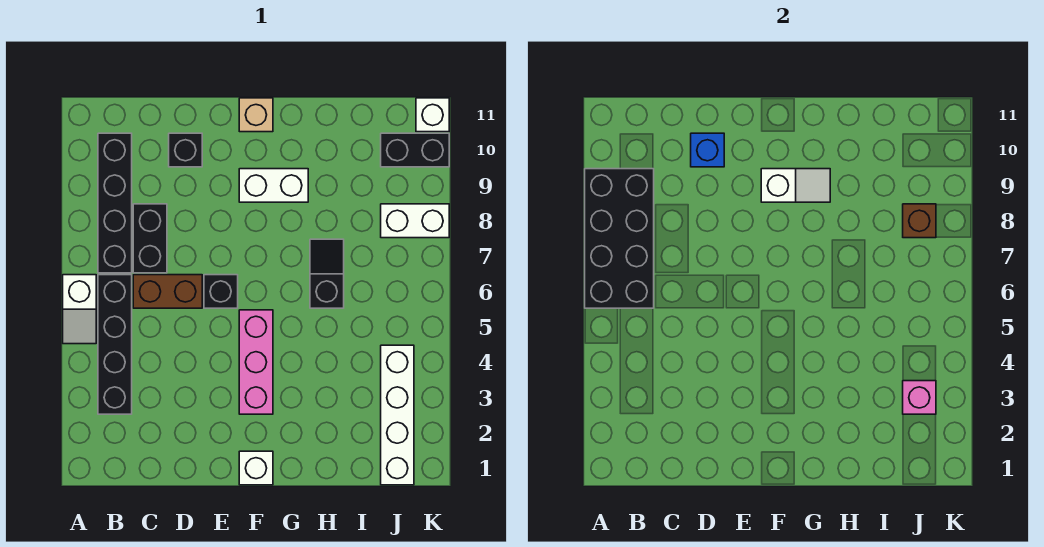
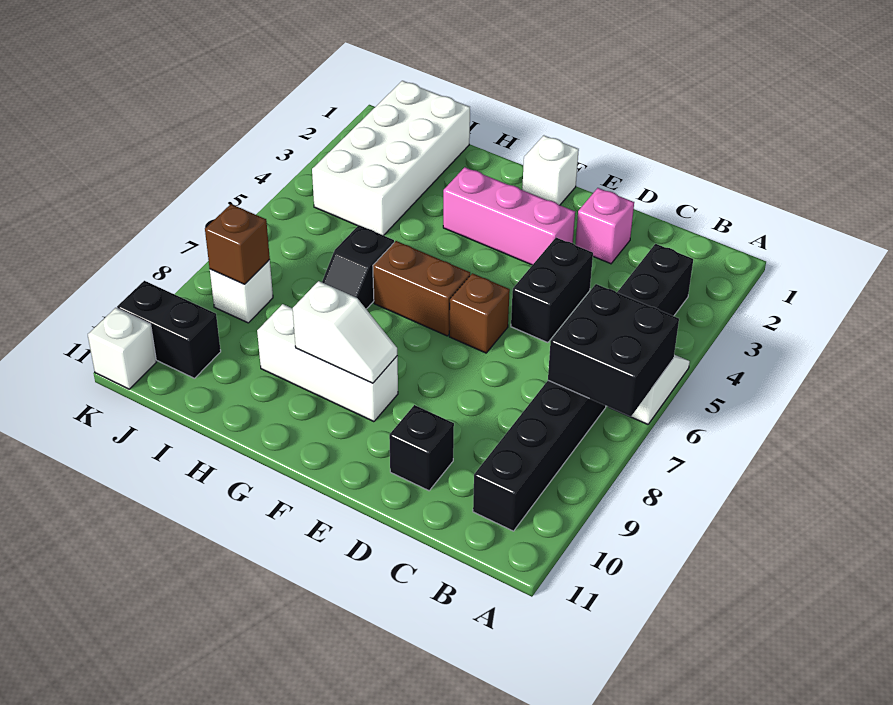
black brick A6:B9 level 2 -> black brick A6:B7 level 2
brown brick C6:D6 level 1 -> brown brick F6:G6 level 1
black brick C7:C8 level 1 -> black brick D4:D5 level 1
blue brick D10 level 2 -> none
black brick E6 level 1 -> brown brick E6 level 1
pink brick F3:F5 level 1 -> pink brick E3:G3 level 1
white brick F9:G9 level 1 -> white brick F9:H9 level 1
white slope F9:G9 level 2 top F -> white slope F9:G9 level 2 top G
tan brick F11 level 1 -> none
white brick J1:J4 level 1 -> white brick I1:J4 level 1
pink brick J3 level 2 -> pink brick D2 level 1
white brick J8:K8 level 1 -> white brick J8 level 1

